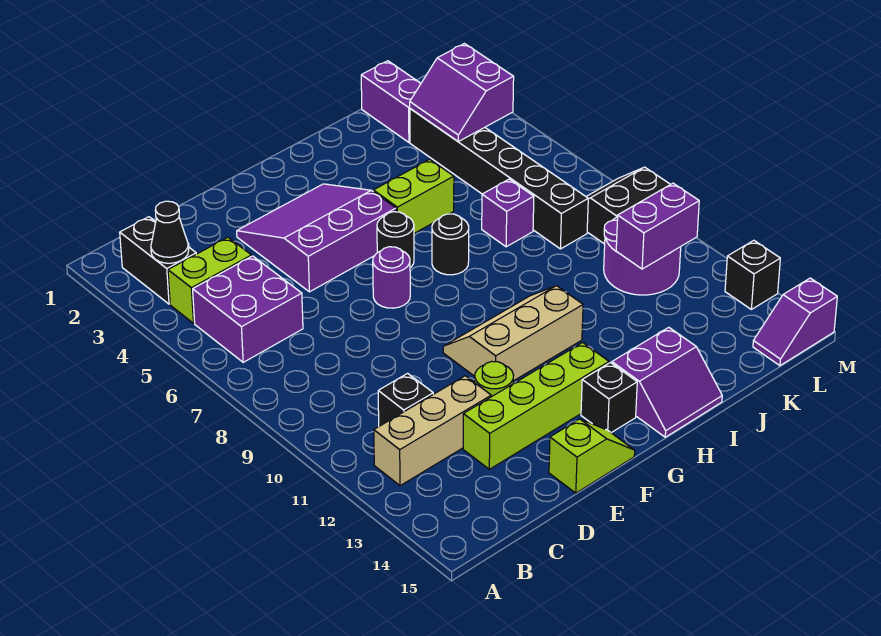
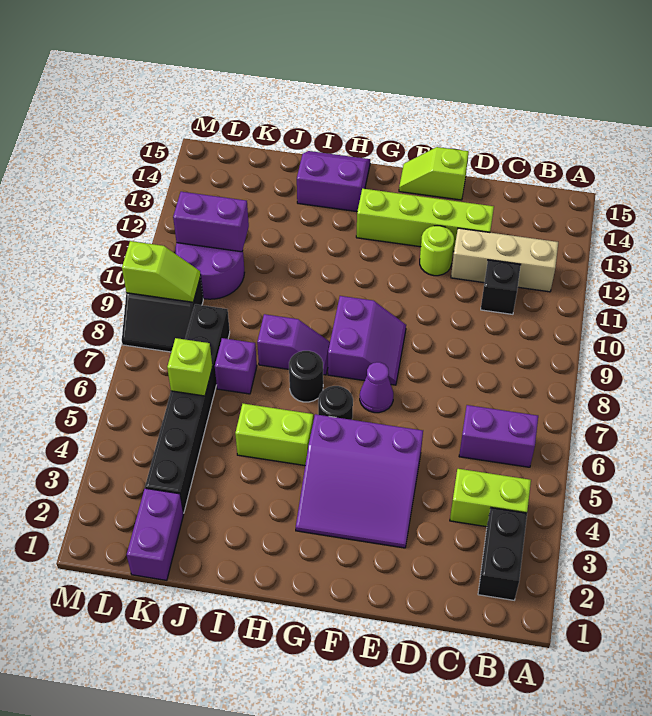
black cone B3 level 2 -> none
purple brick B5:C6 level 1 -> purple brick B6:C6 level 1
purple round brick F7 level 1 -> purple cone F7 level 1
tan slope F10:H11 level 1 top 11 -> none
black brick G14 level 1 -> none
purple slope K3:L4 level 2 top L -> purple slope F8:G9 level 1 top G
none -> lime brick K6 level 2
none -> lime slope L9:M9 level 2 top M
purple slope L15:M15 level 1 top M -> purple slope H8:I8 level 1 top I
black brick M13 level 1 -> none

